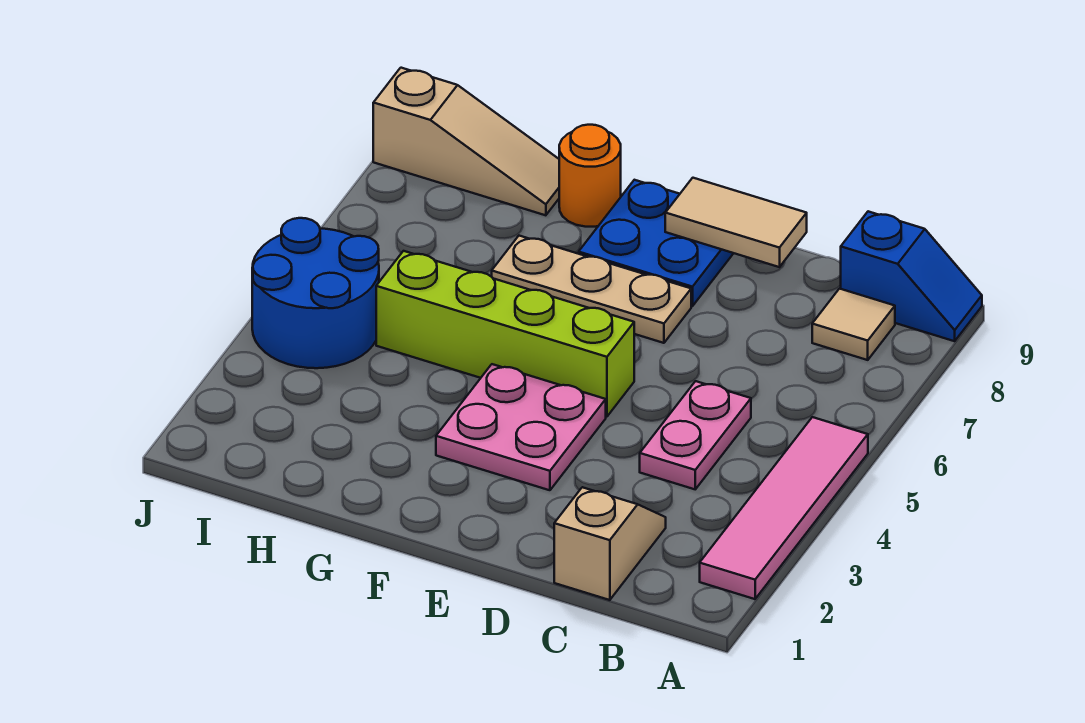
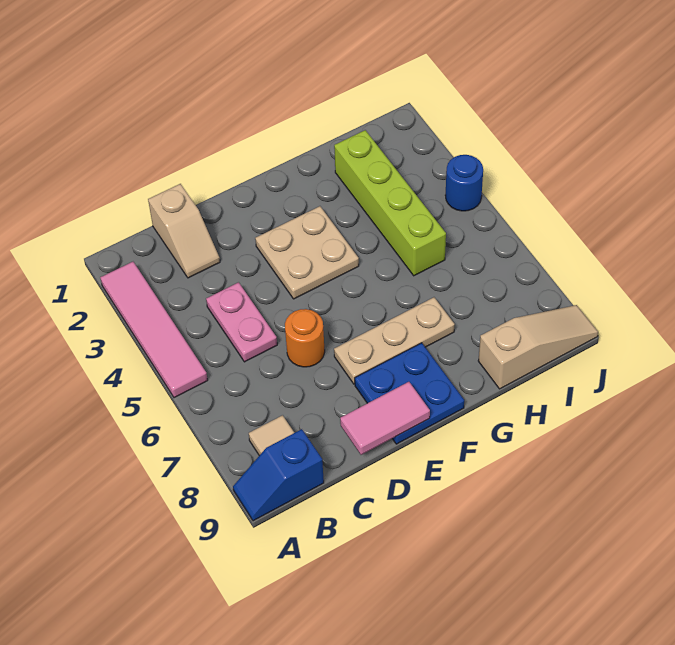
tan tile D9:E9 level 2 -> pink tile D9:E9 level 2
pink plate E3:F4 level 1 -> tan plate E3:F4 level 1
lime brick E5:H5 level 1 -> lime brick H2:H5 level 1
orange round brick G9 level 1 -> orange round brick D6 level 1
tan slope H9:J9 level 1 top J -> tan slope H9:J9 level 1 top H
blue round brick I4:J5 level 1 -> blue round brick J4 level 1

